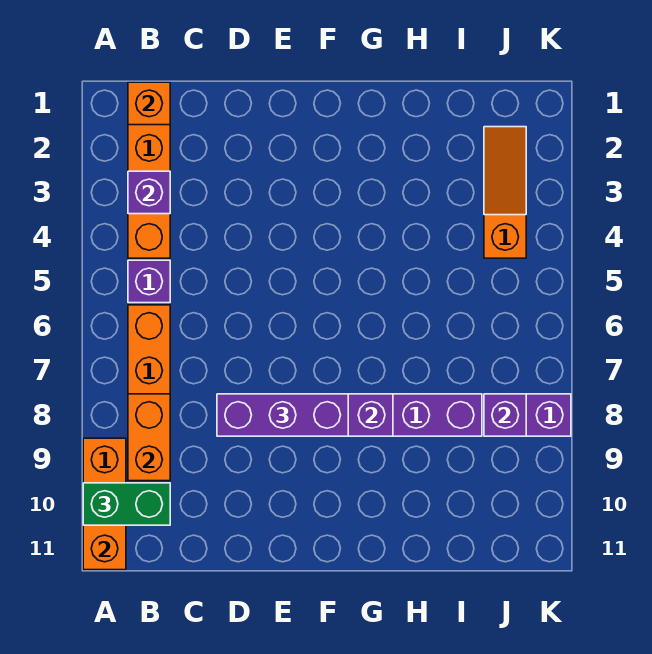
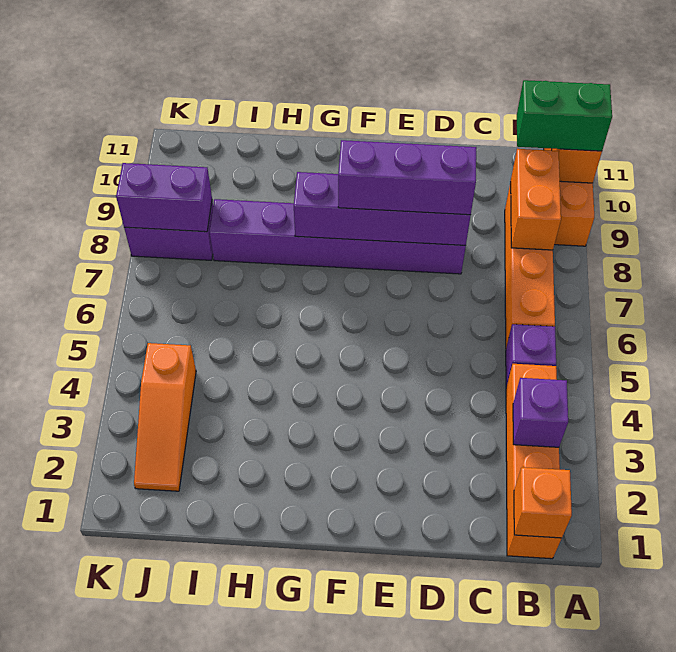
purple brick J8 level 2 -> purple brick J8:K8 level 2

